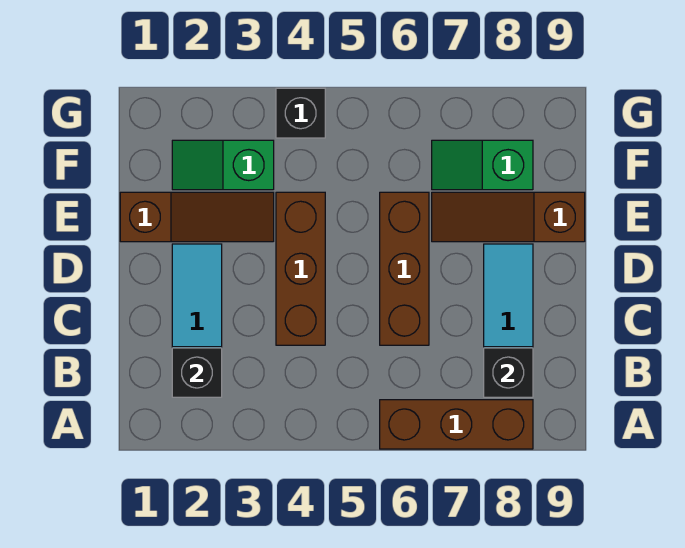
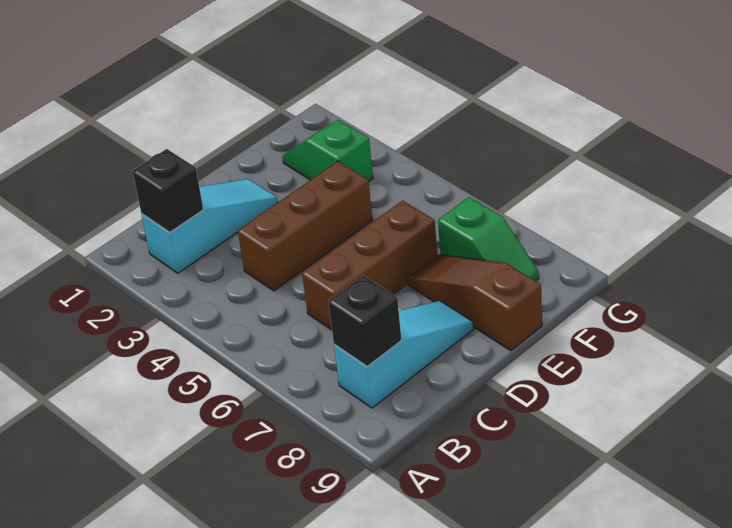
brown brick A6:A8 level 1 -> none
brown slope E1:E3 level 1 top 1 -> none
green slope F7:F8 level 1 top 8 -> green slope F7:F8 level 1 top 7
black brick G4 level 1 -> none

